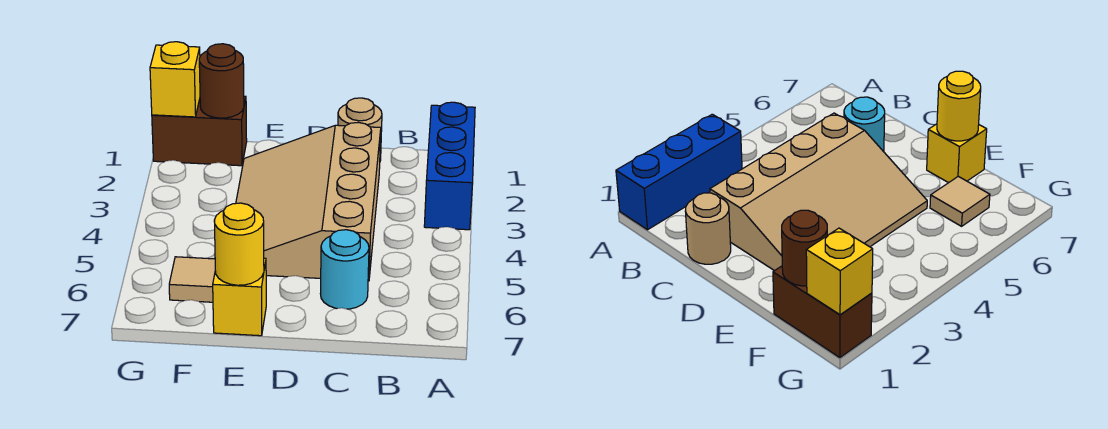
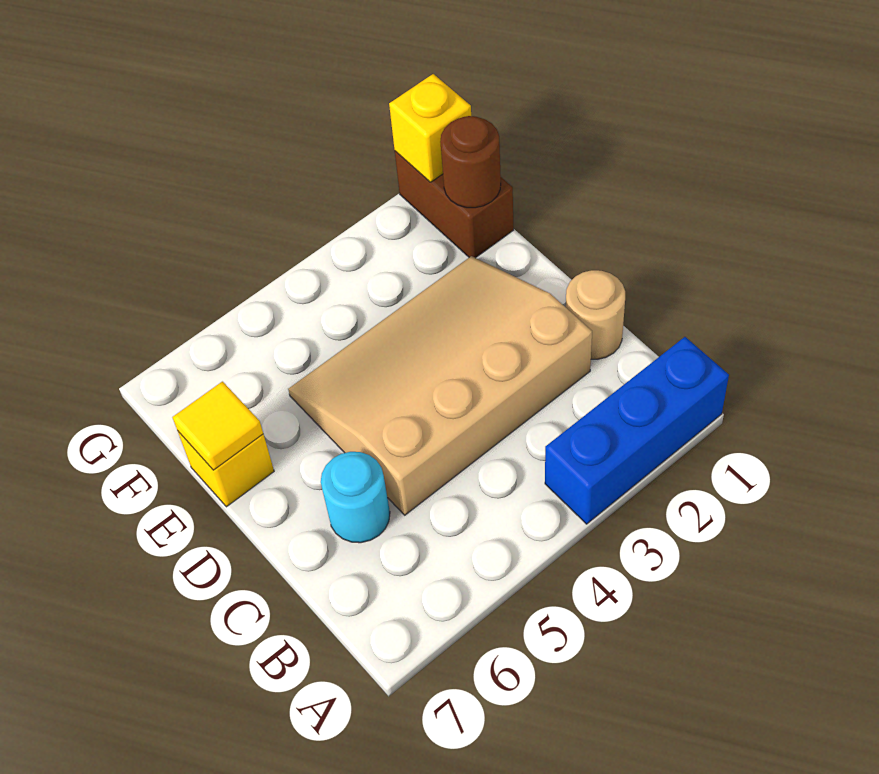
yellow round brick E7 level 2 -> yellow tile E7 level 2
tan tile F6 level 1 -> none

